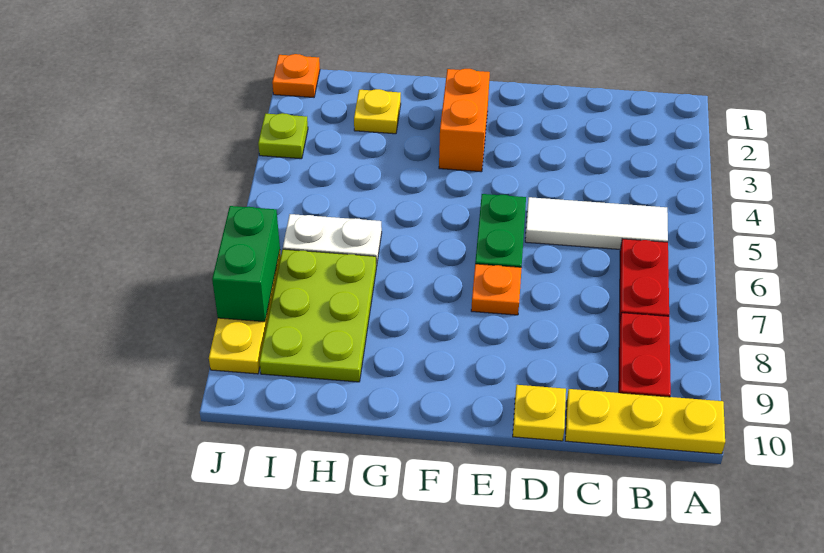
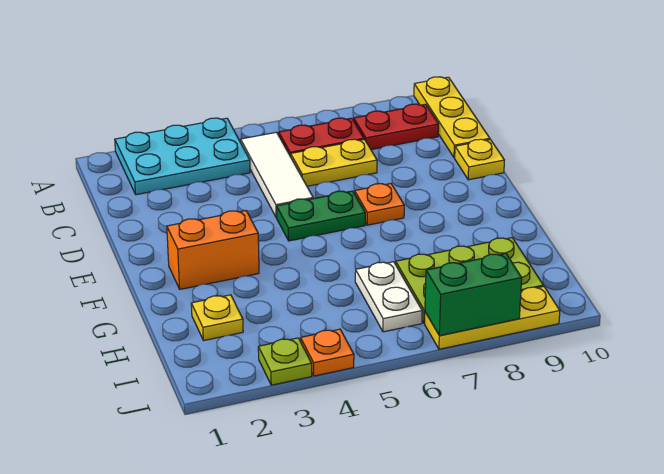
none -> cyan plate A2:B4 level 1
none -> yellow plate C6:C7 level 1
orange plate J1 level 1 -> orange plate J4 level 1

